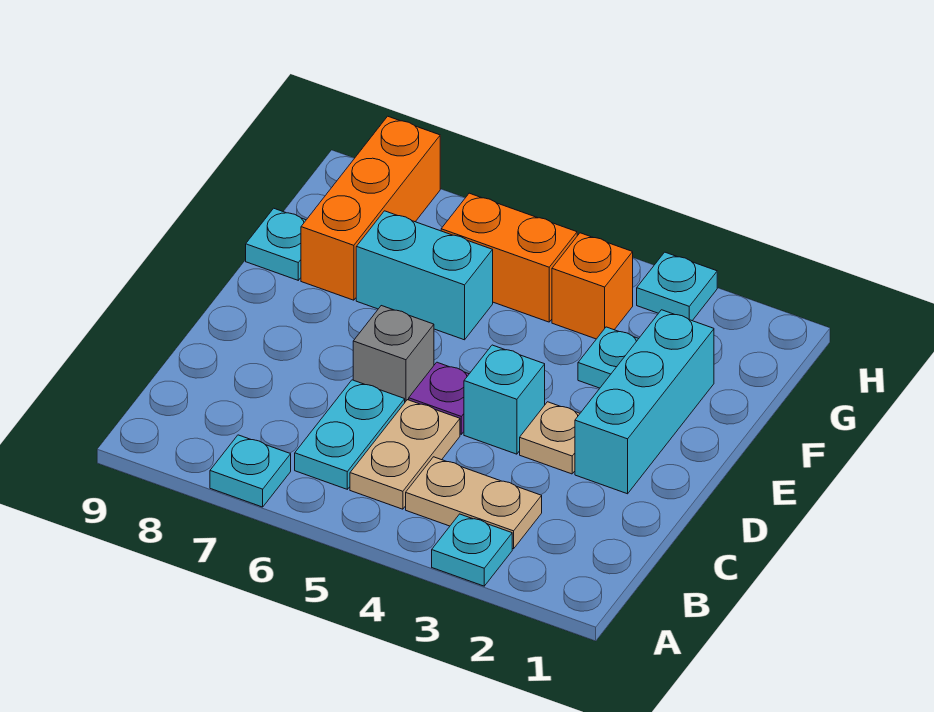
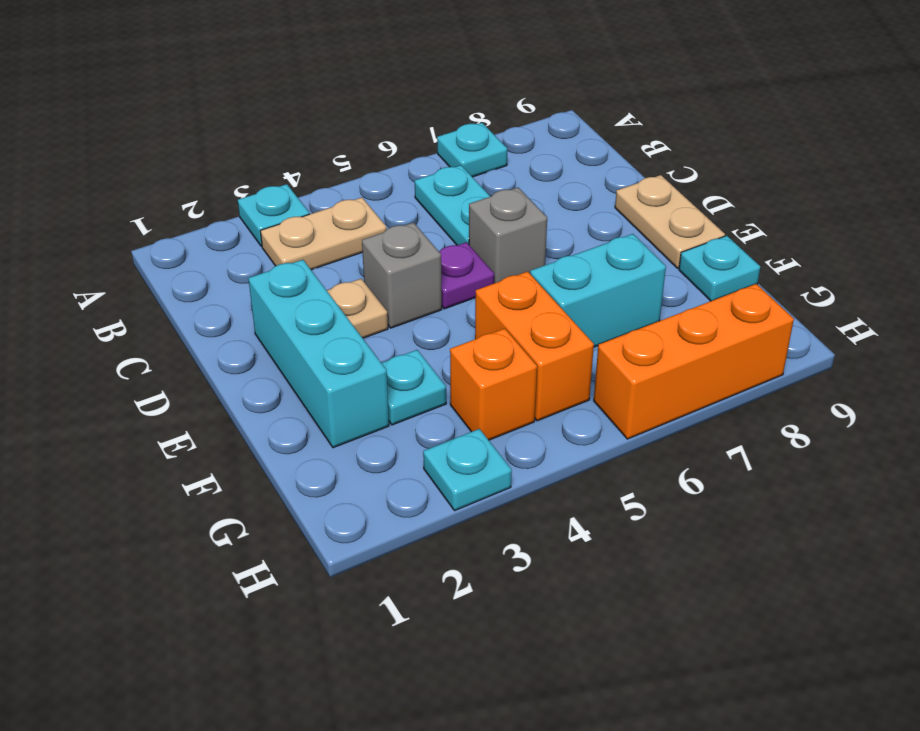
tan plate B5:C5 level 1 -> tan plate D9:E9 level 1
cyan brick D4 level 1 -> grey brick D4 level 1
orange brick F8:H8 level 1 -> orange brick H6:H8 level 1
orange brick G5:G6 level 1 -> orange brick F5:G5 level 1

